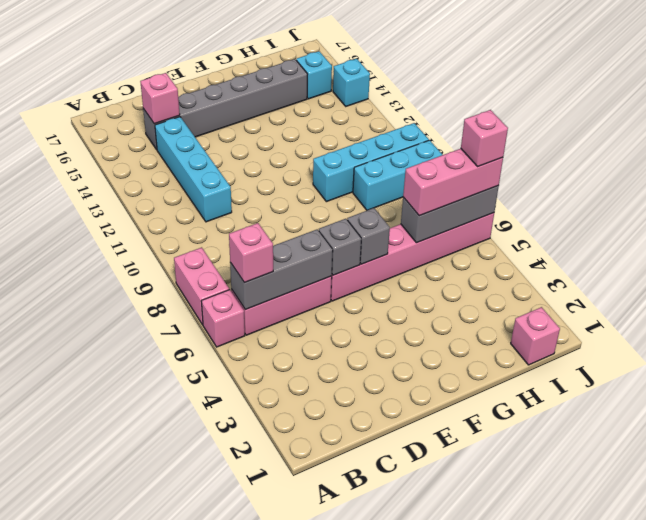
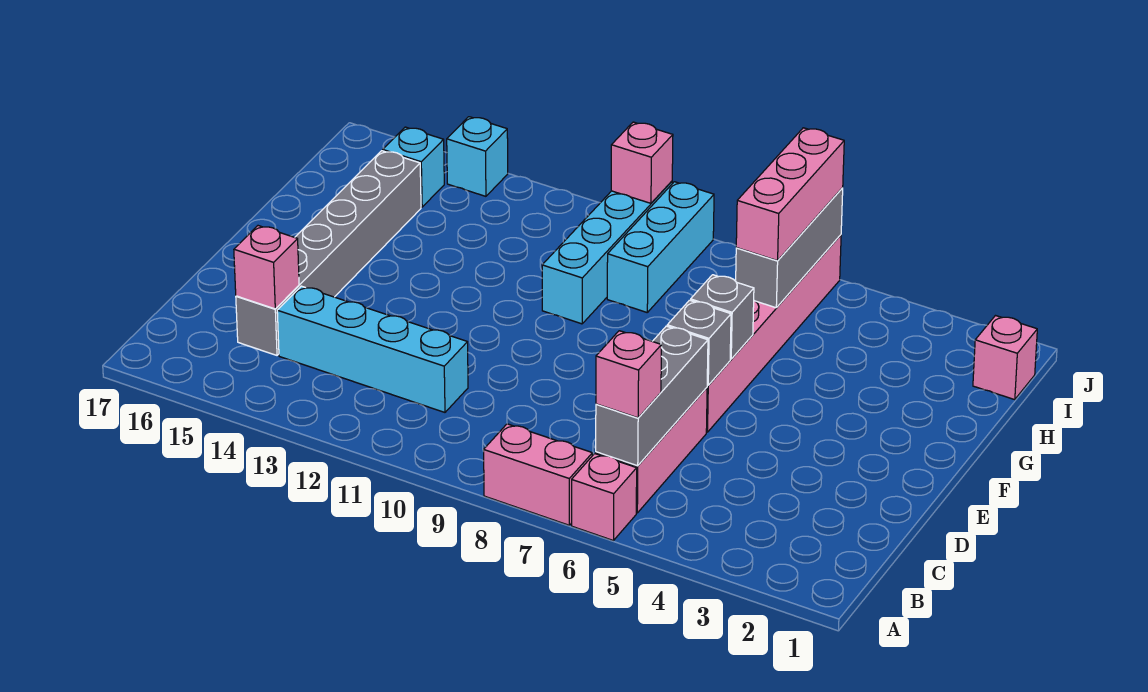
pink brick J6 level 4 -> pink brick J10 level 2

